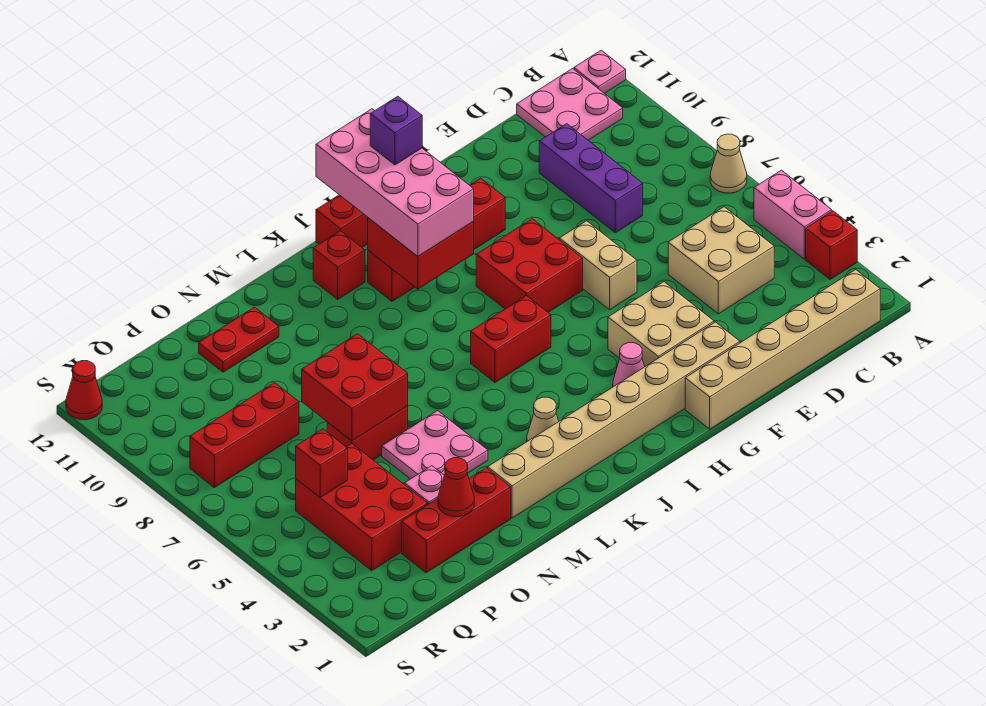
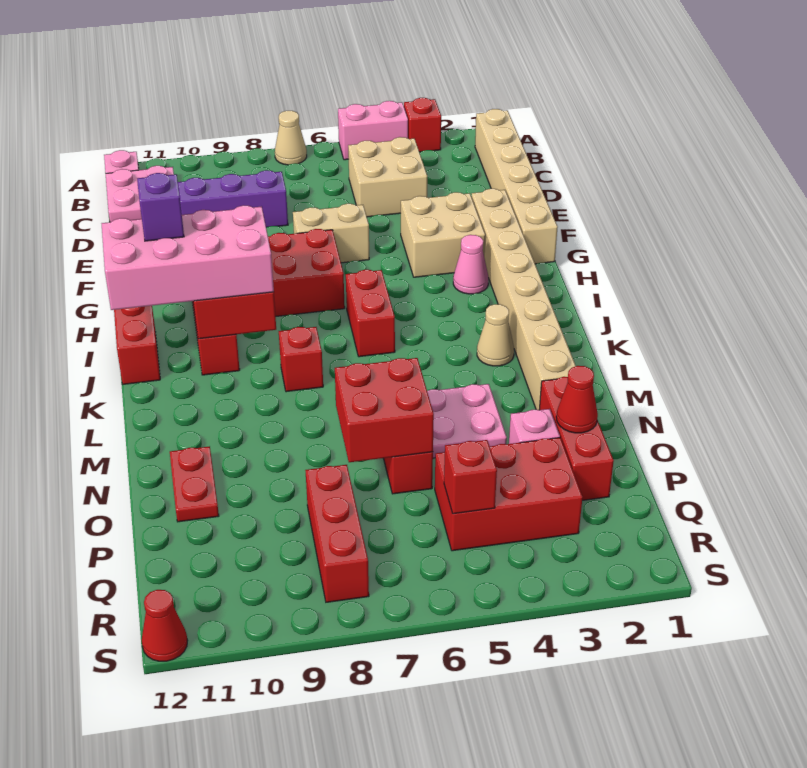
red brick K11 level 1 -> red brick K8 level 1

